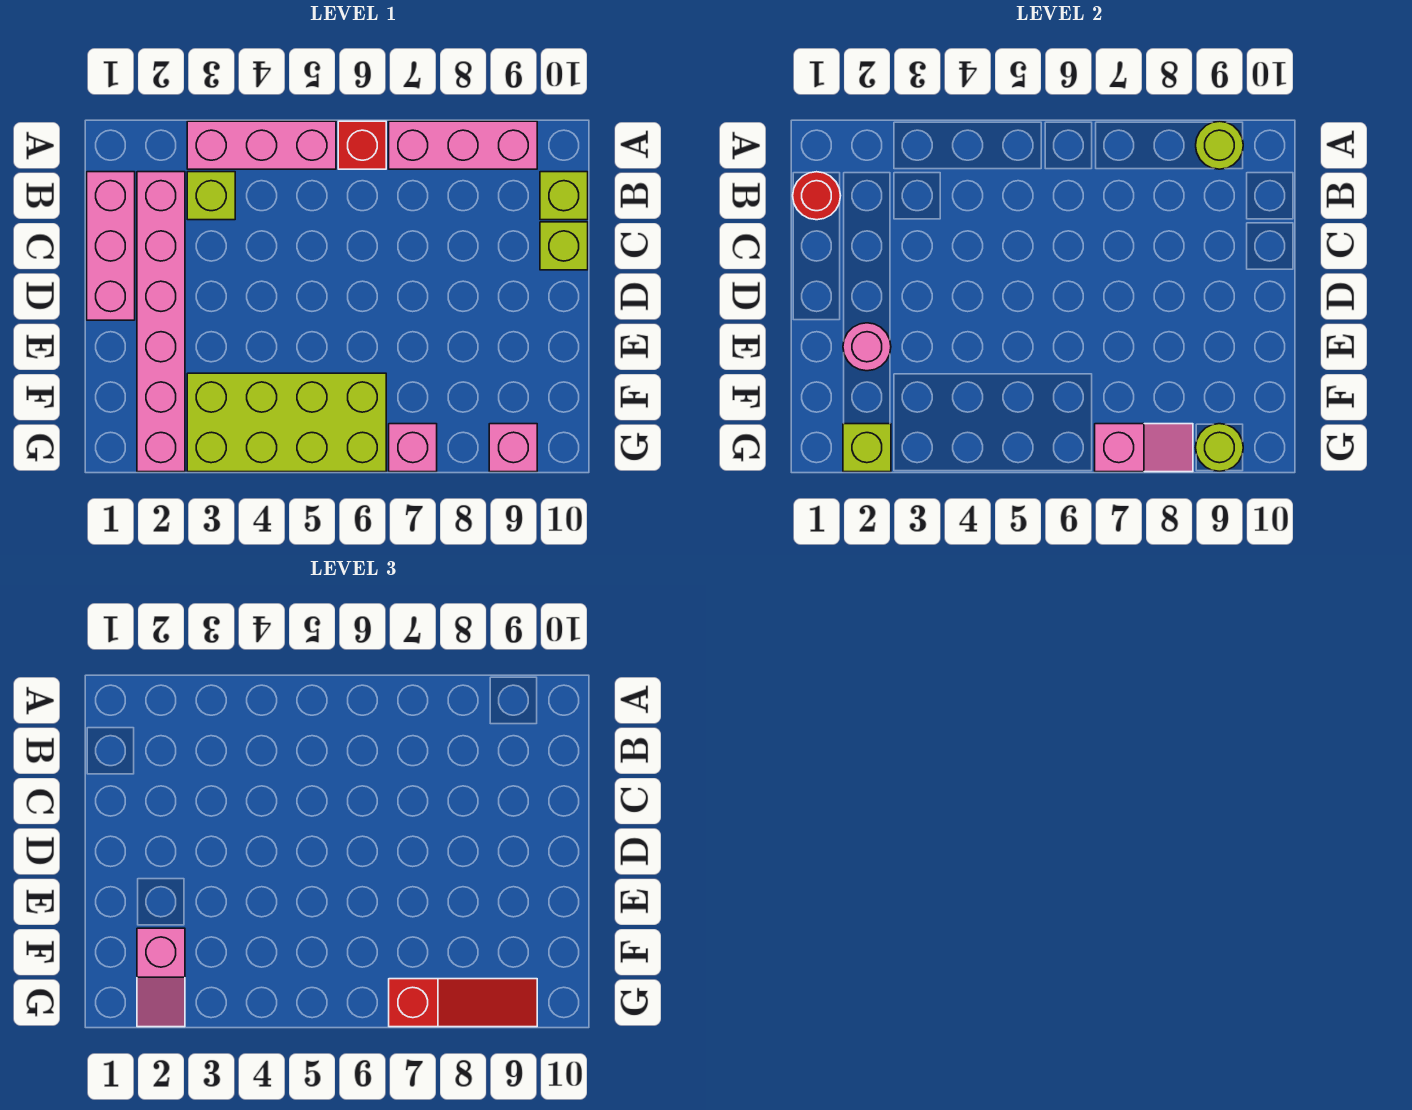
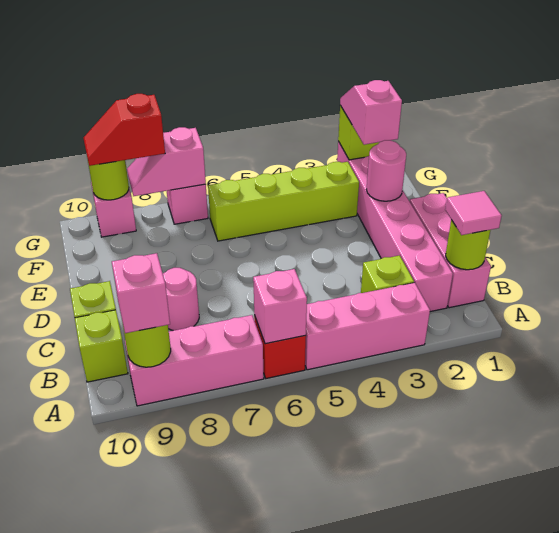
none -> pink brick A6 level 2
none -> pink brick A9 level 3
red round brick B1 level 2 -> lime round brick B1 level 2
none -> pink tile B1 level 3
none -> pink round brick C8 level 1
lime brick F3:G6 level 1 -> lime brick F3:F6 level 1
red slope G7:G9 level 3 top 7 -> red slope G8:G9 level 3 top 8

